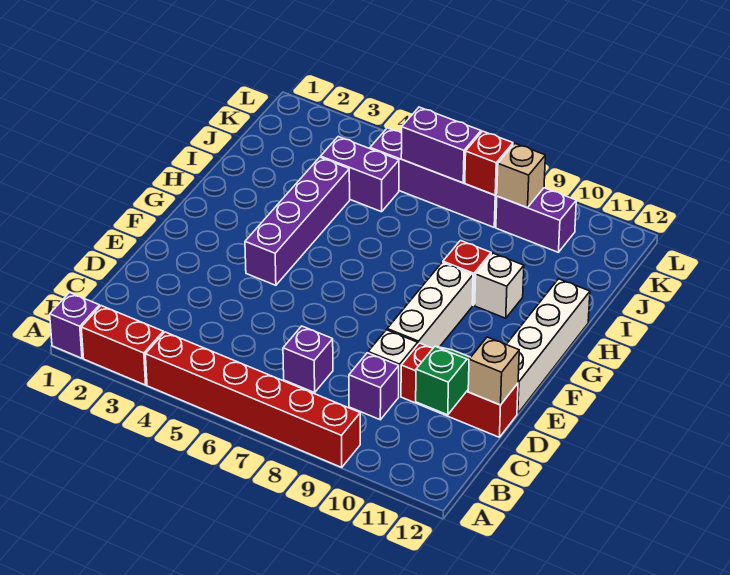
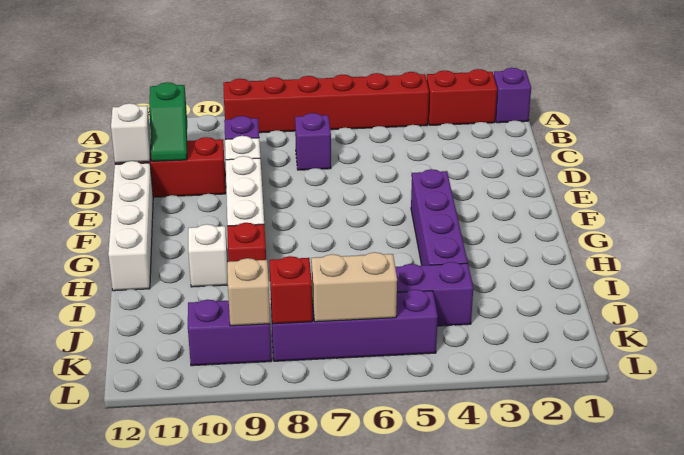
tan brick D12 level 2 -> white brick D12 level 2
purple brick K6:K7 level 2 -> tan brick K6:K7 level 2

